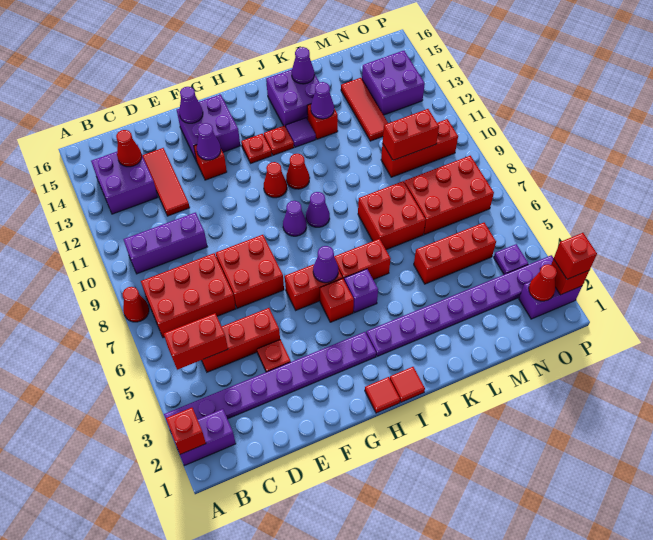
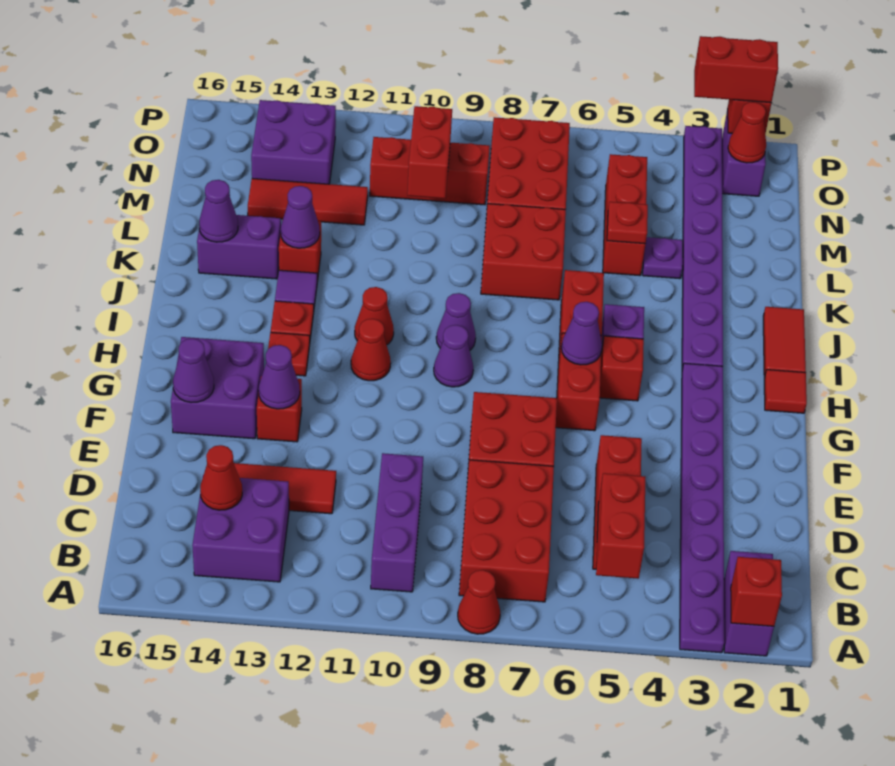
red plate E4 level 1 -> red plate L5 level 2
red tile I1 level 1 -> red tile I1:J1 level 1
purple brick J14:K15 level 1 -> purple brick K14:K15 level 1
red brick M10:O10 level 1 -> red brick N9:N11 level 1
purple plate O4 level 1 -> purple plate L4 level 1
red brick P2 level 3 -> red brick P2:P3 level 3

